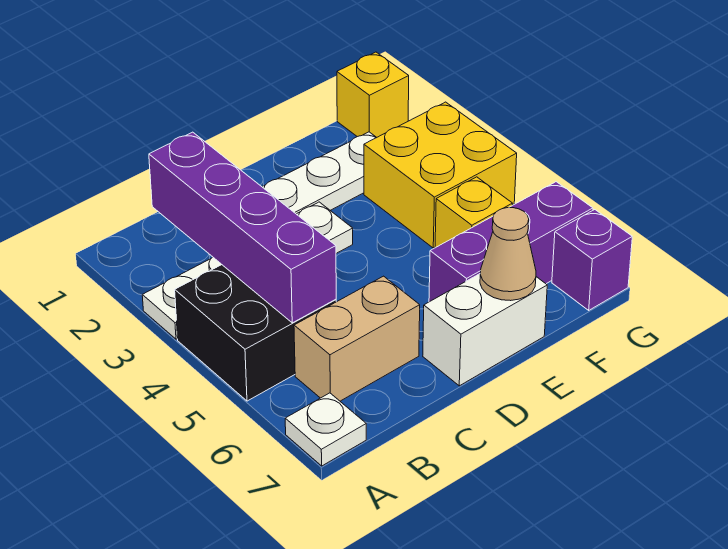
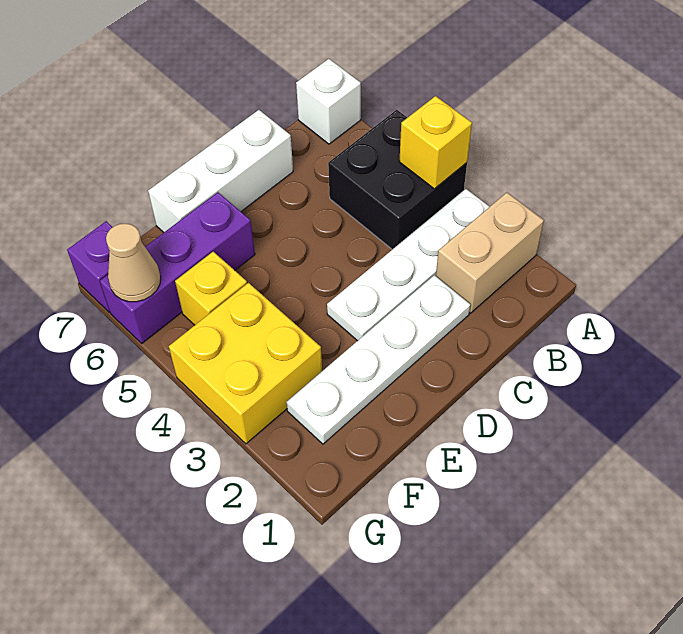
white plate A7 level 1 -> white brick A7 level 1
purple brick B2:B5 level 2 -> none
tan brick B6:C6 level 1 -> tan brick A2:B2 level 1
white brick D7:E7 level 1 -> white brick C7:E7 level 1
tan cone E7 level 2 -> tan cone G6 level 2
yellow brick G1 level 1 -> yellow brick A4 level 2

